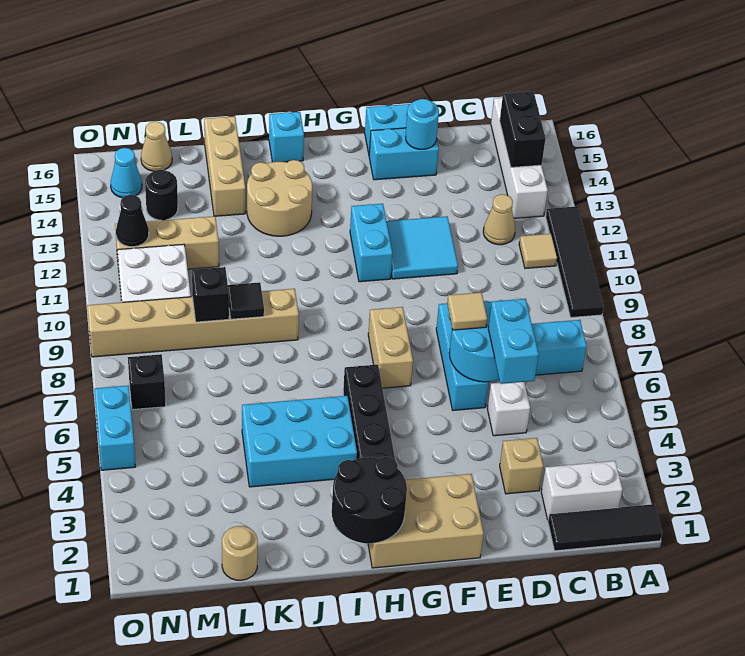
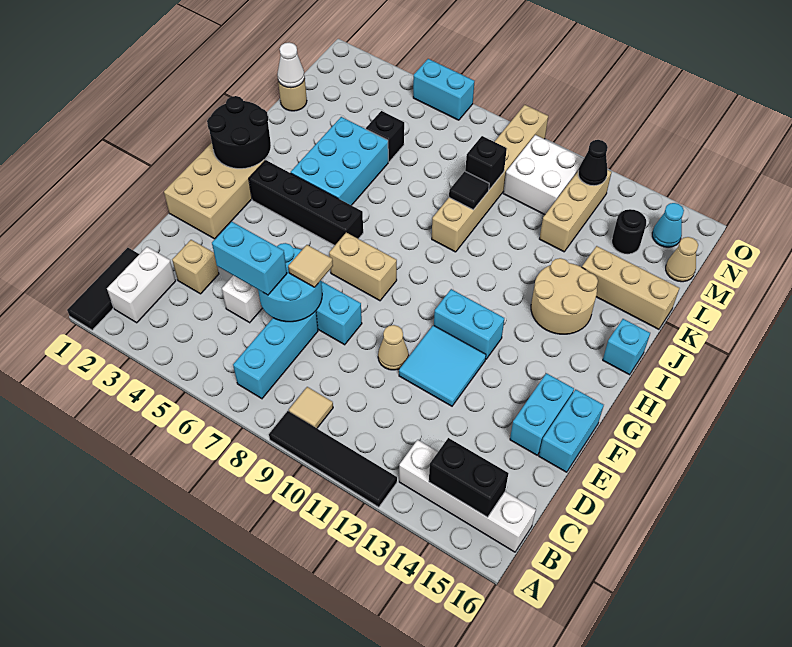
tan tile B11 level 1 -> tan tile B9 level 1
tan cone C12 level 1 -> tan cone E10 level 1
cyan round brick E15 level 2 -> none
none -> white cone L1 level 2
black brick N7 level 1 -> black brick L5 level 1

